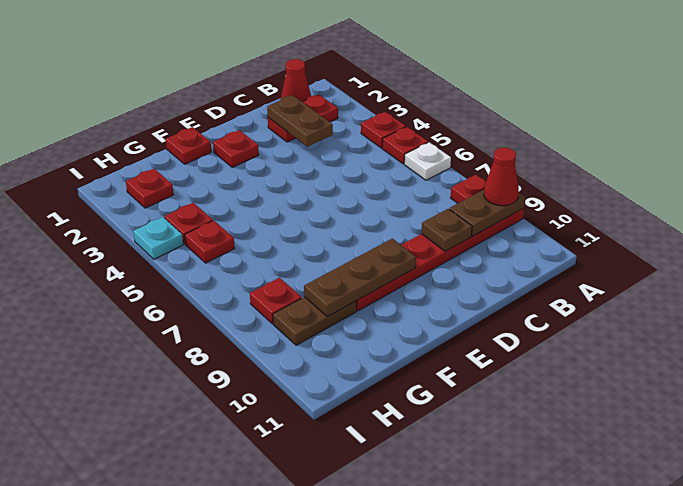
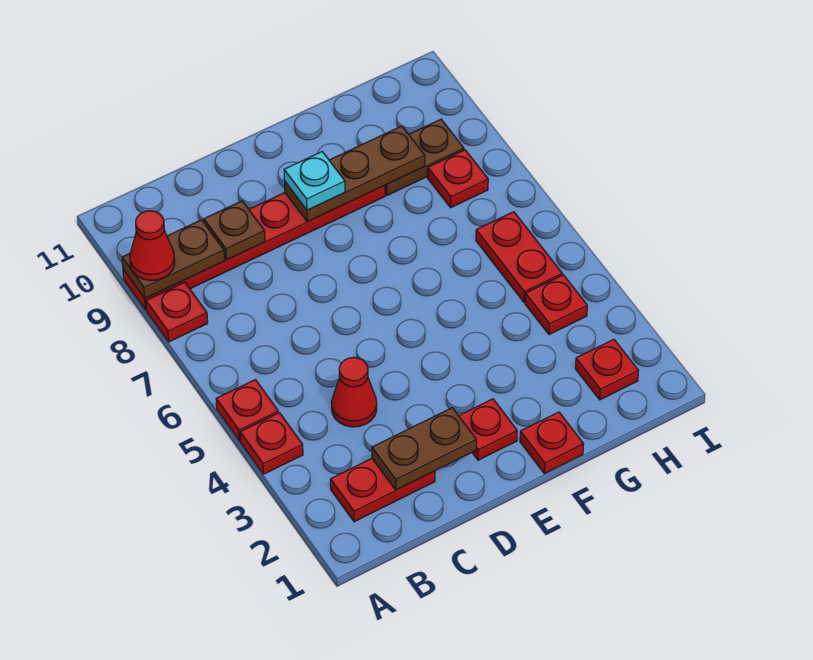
white plate A6 level 1 -> none
red cone B1 level 1 -> red cone C4 level 1
brown plate C2:C3 level 2 -> brown plate C2:D2 level 2
red plate H5 level 1 -> red plate H5:H6 level 1
cyan plate I4 level 1 -> cyan plate E9 level 3

